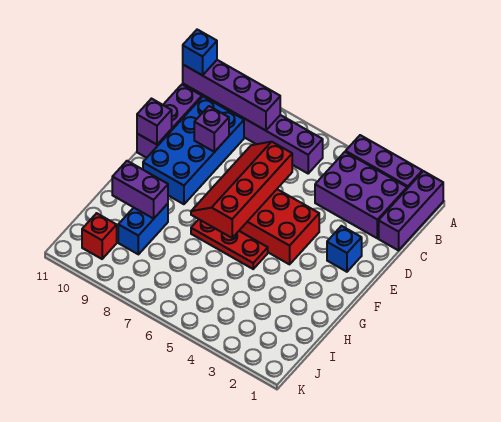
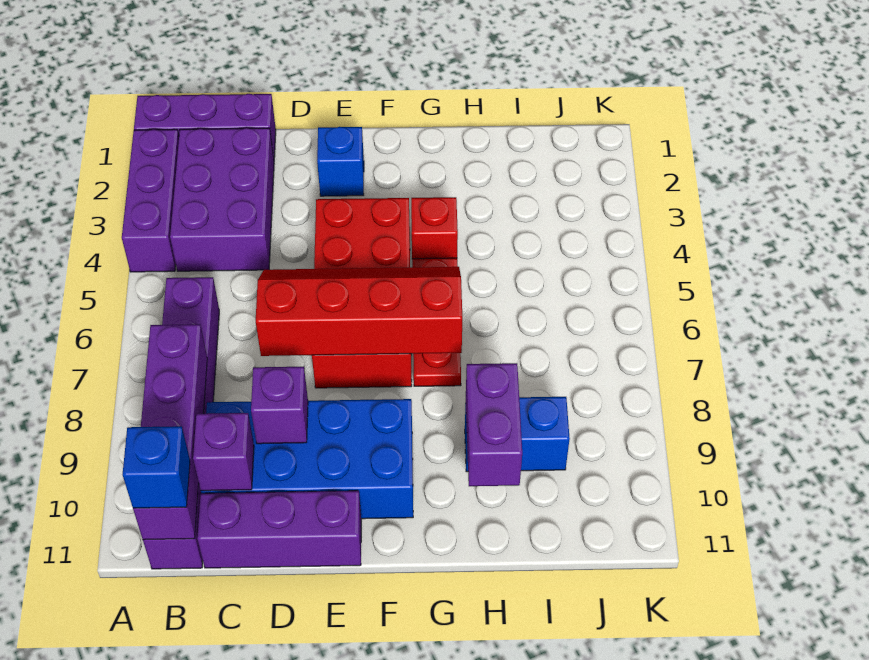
red slope D6:G7 level 2 top 6 -> red slope D6:G7 level 2 top 7
purple brick E11 level 2 -> purple brick C10 level 2
red brick J10 level 1 -> red brick G4 level 1

